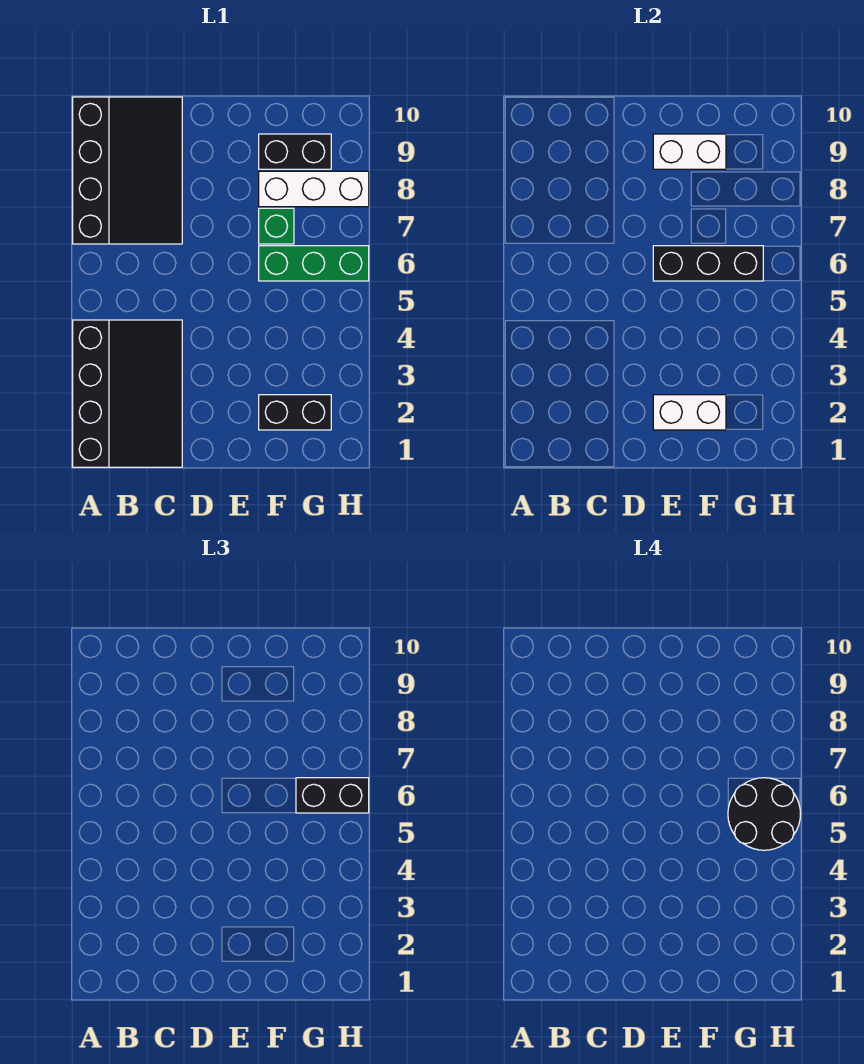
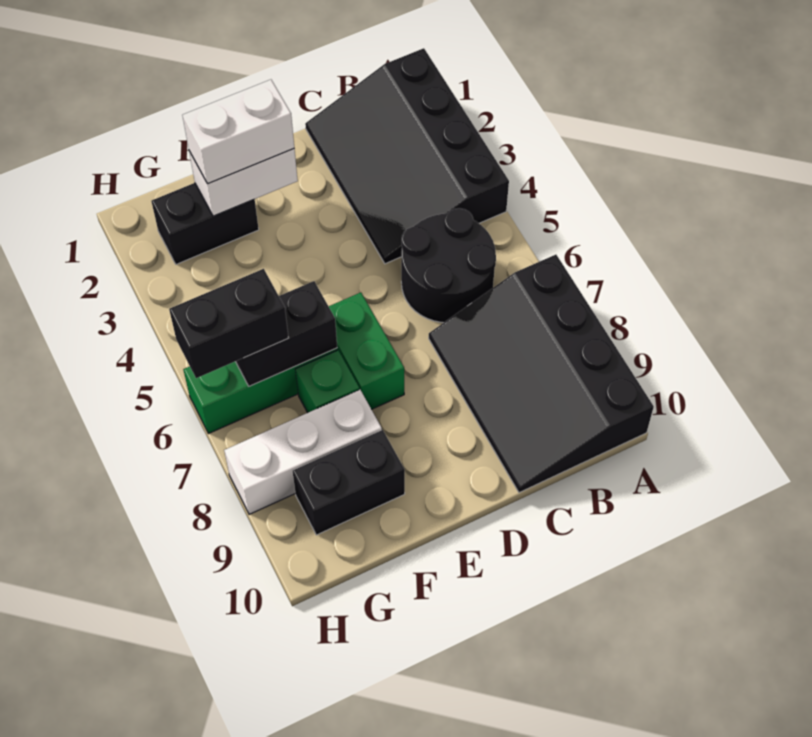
none -> green brick E6:E7 level 1
black brick E6:G6 level 2 -> black brick F6:G6 level 2
white brick E9:F9 level 2 -> white brick E2:F2 level 3
black round brick G5:H6 level 4 -> black round brick B5:C6 level 1

